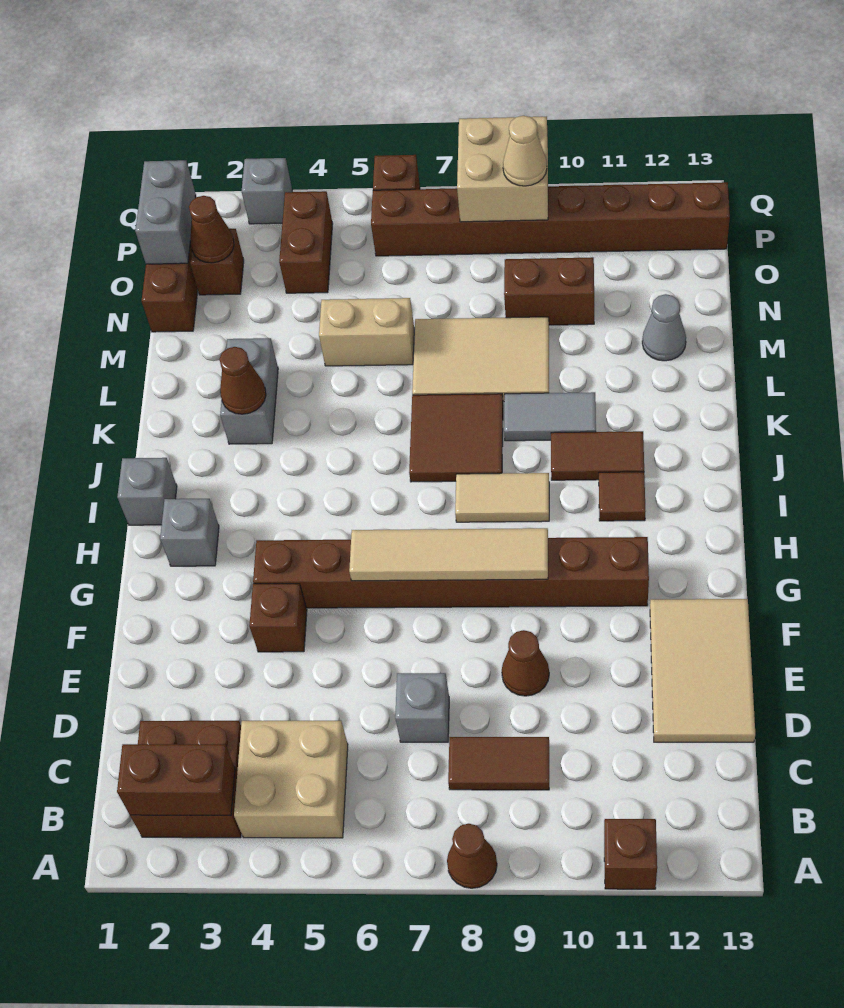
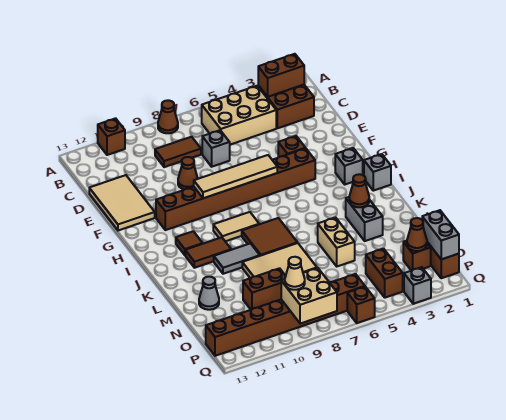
tan brick B4:C5 level 1 -> tan brick B4:C6 level 1
tan brick M5:M6 level 1 -> tan brick L5:M5 level 1

